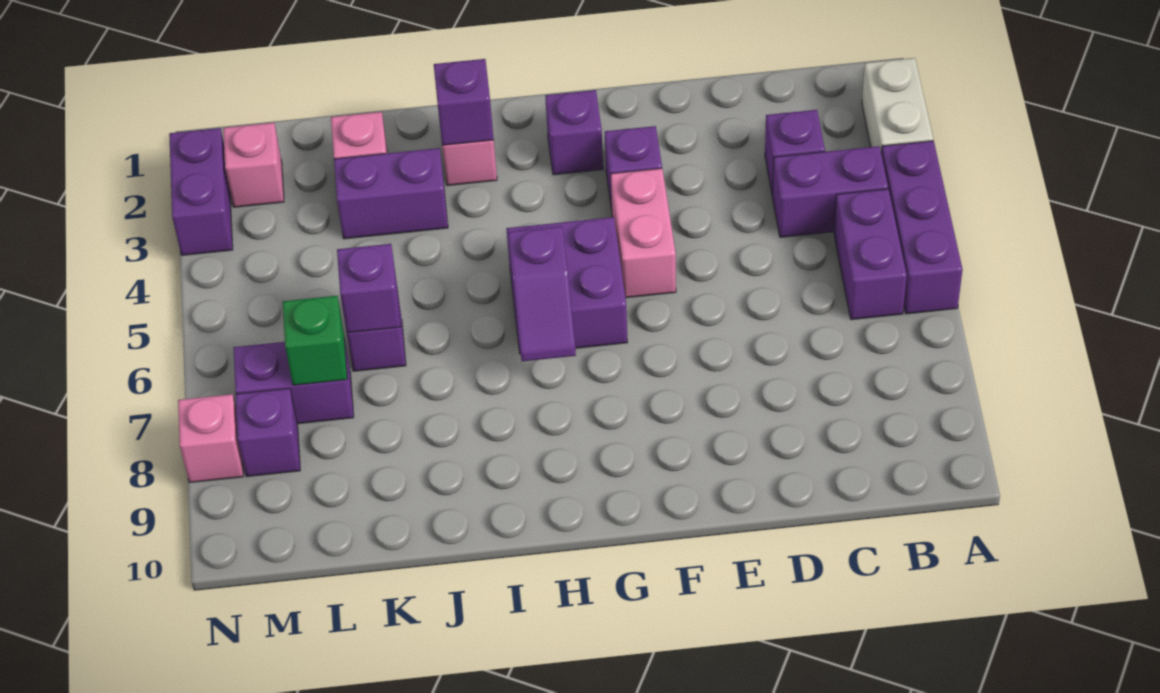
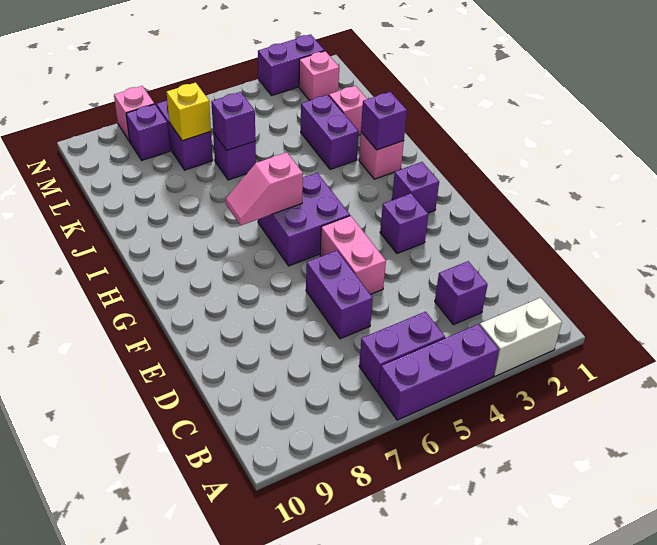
purple brick B4:C4 level 1 -> purple brick D6:E6 level 1
pink brick F4:F5 level 1 -> pink brick E5:F5 level 1
purple slope H6:H7 level 2 top 6 -> pink slope H6:H7 level 2 top 6
green brick L7 level 2 -> yellow brick L7 level 2

